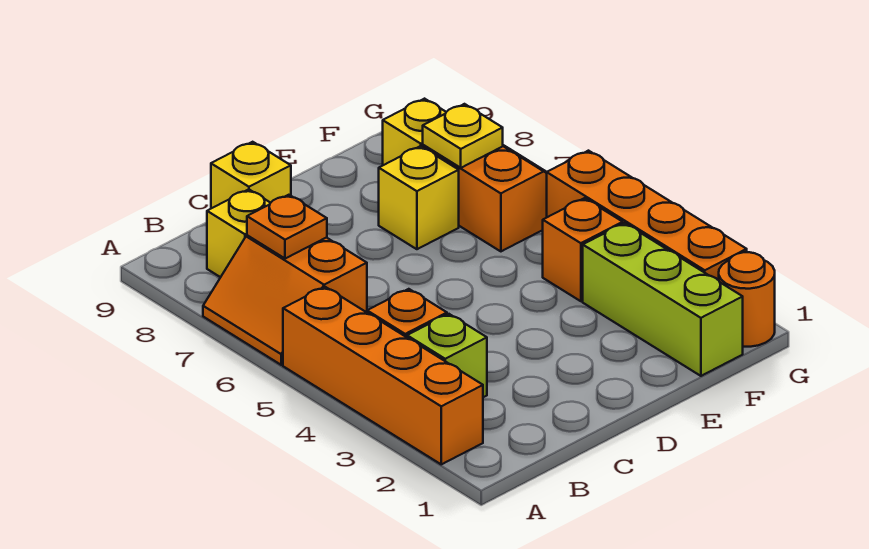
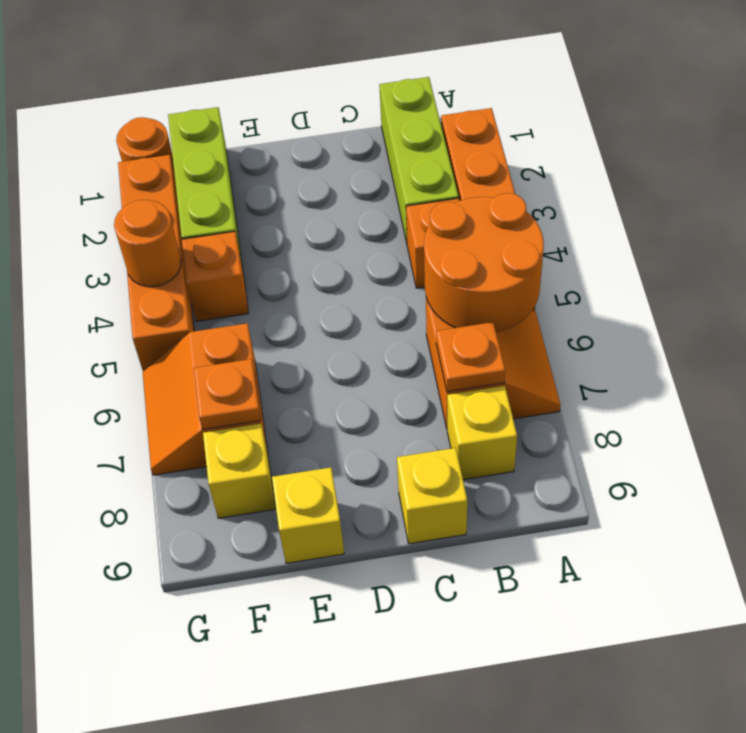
none -> orange round brick A5:B6 level 2
lime brick B3 level 1 -> lime brick B1:B3 level 1
yellow brick E7 level 1 -> yellow brick E9 level 1
yellow plate F7 level 2 -> orange plate F7 level 2
none -> orange round brick G4 level 2

